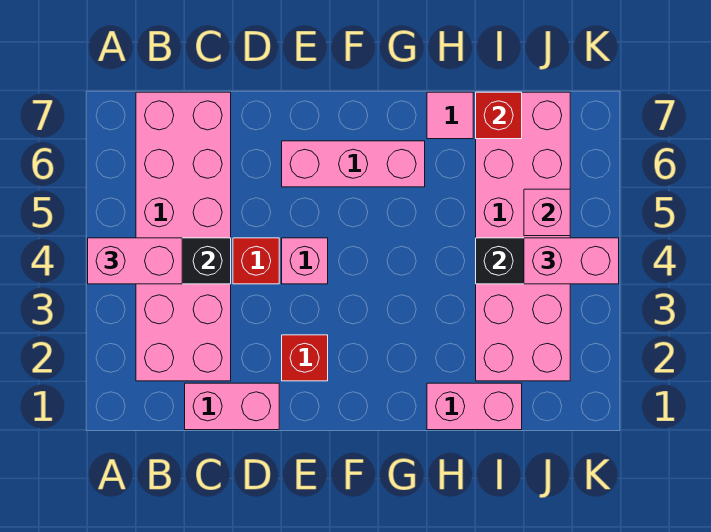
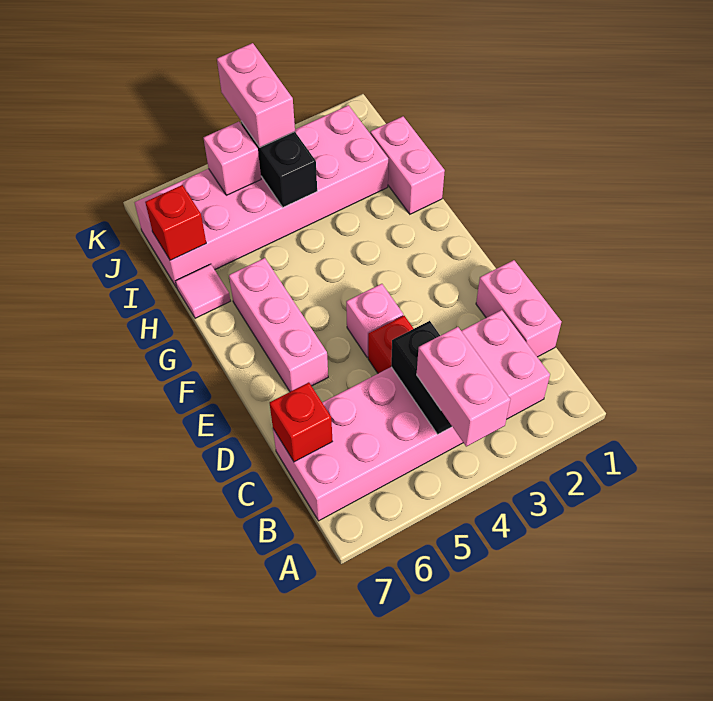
red brick E2 level 1 -> red brick C7 level 2

